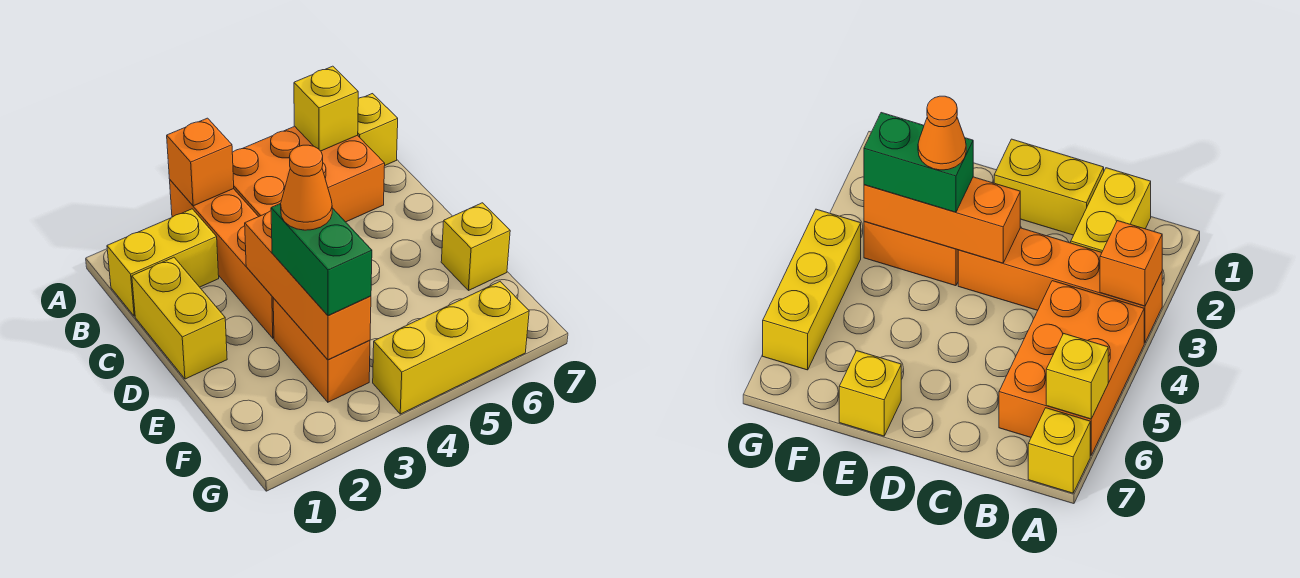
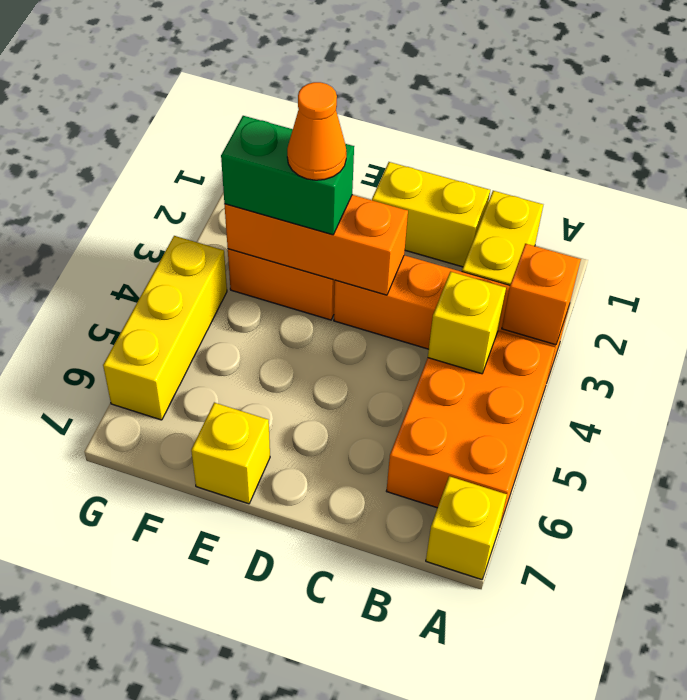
yellow brick A6 level 2 -> yellow brick B4 level 2

